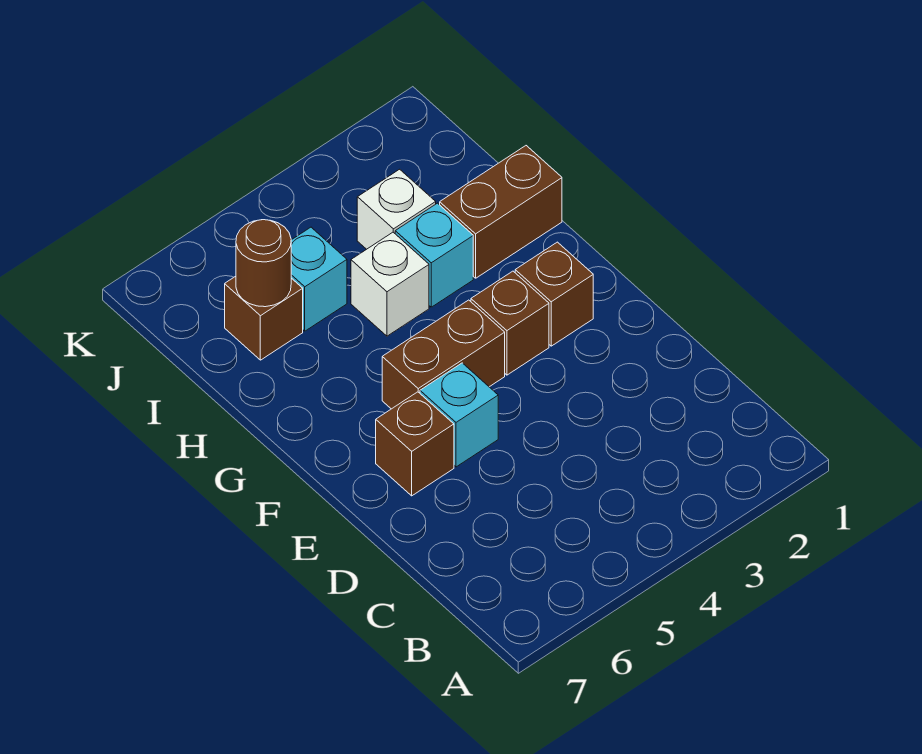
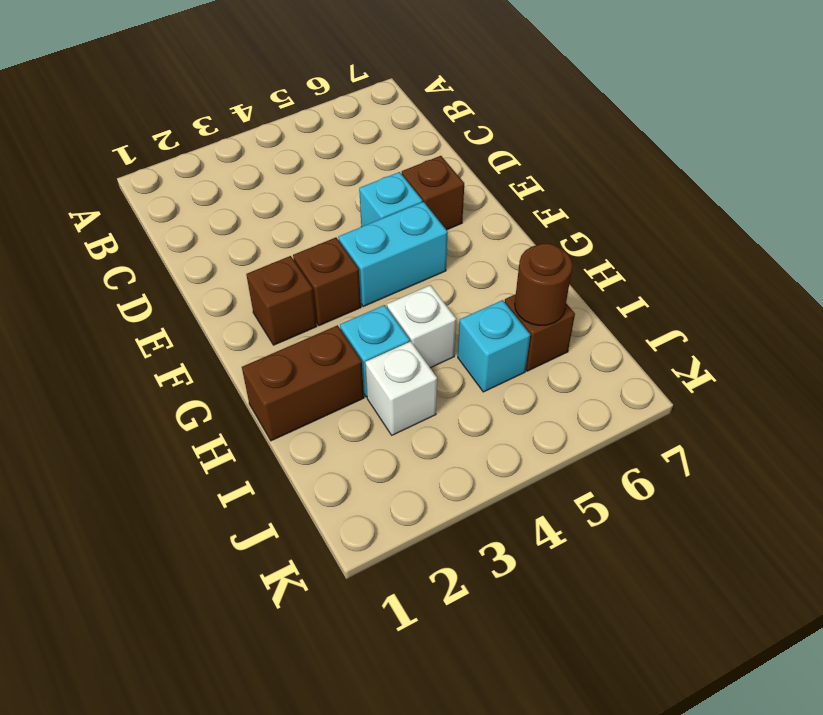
brown brick F4:F5 level 1 -> cyan brick F4:F5 level 1

